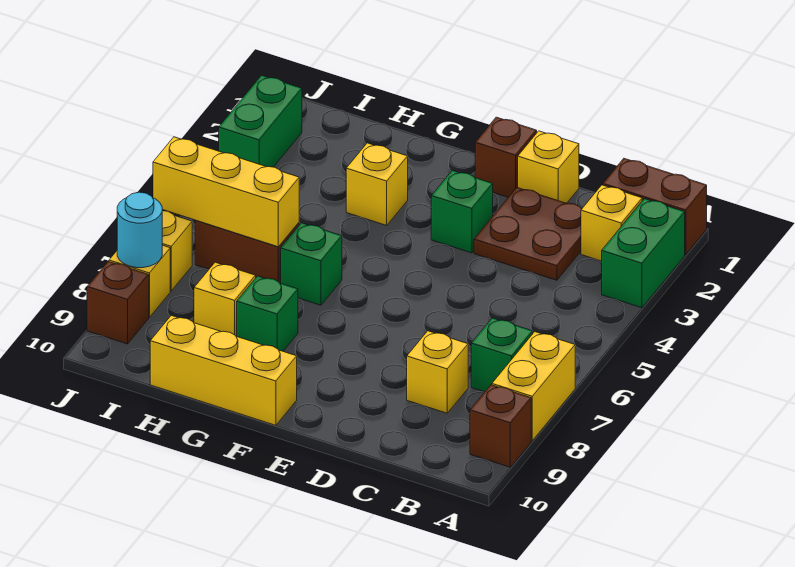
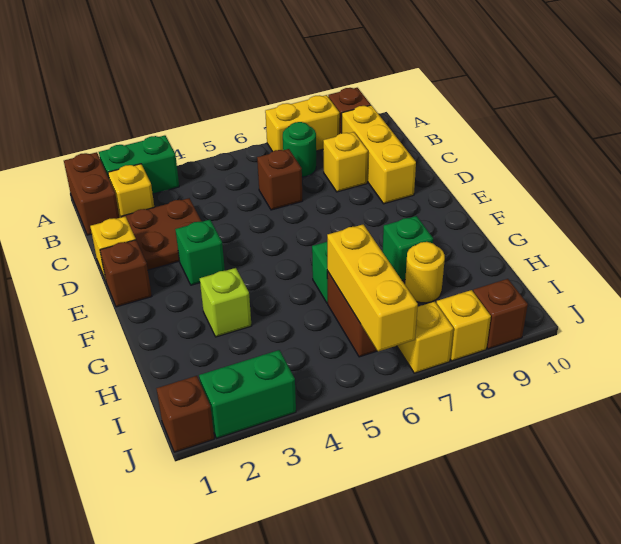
green brick B7 level 1 -> green round brick B7 level 1
none -> brown brick C6 level 1
yellow brick F10:H10 level 1 -> yellow brick B9:D9 level 1
yellow brick G3 level 1 -> lime brick G3 level 1
yellow brick H8 level 1 -> yellow round brick H8 level 1
none -> brown brick J1 level 1
cyan round brick J8 level 2 -> none

